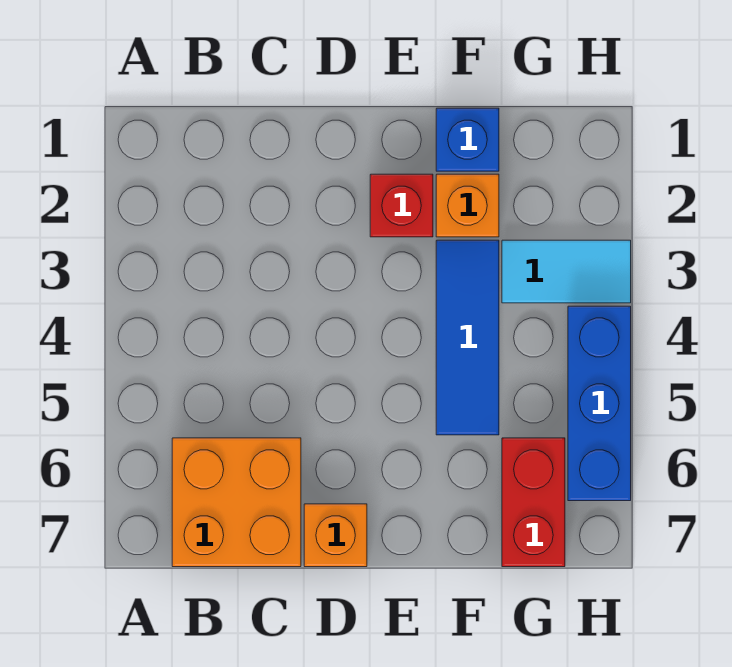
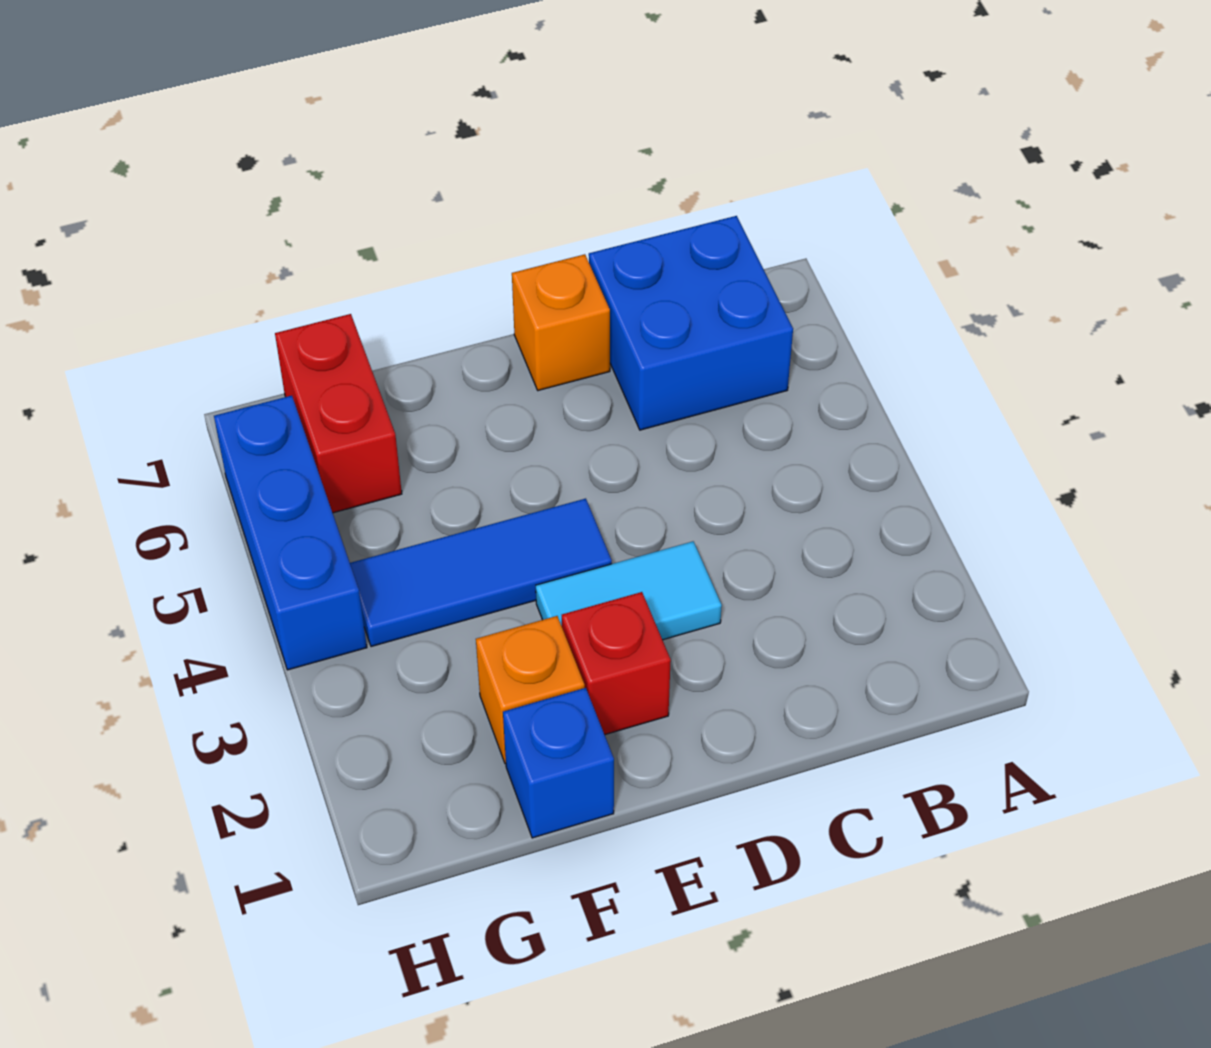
orange brick B6:C7 level 1 -> blue brick B6:C7 level 1
blue tile F3:F5 level 1 -> blue tile E4:G4 level 1
cyan tile G3:H3 level 1 -> cyan tile D3:E3 level 1

